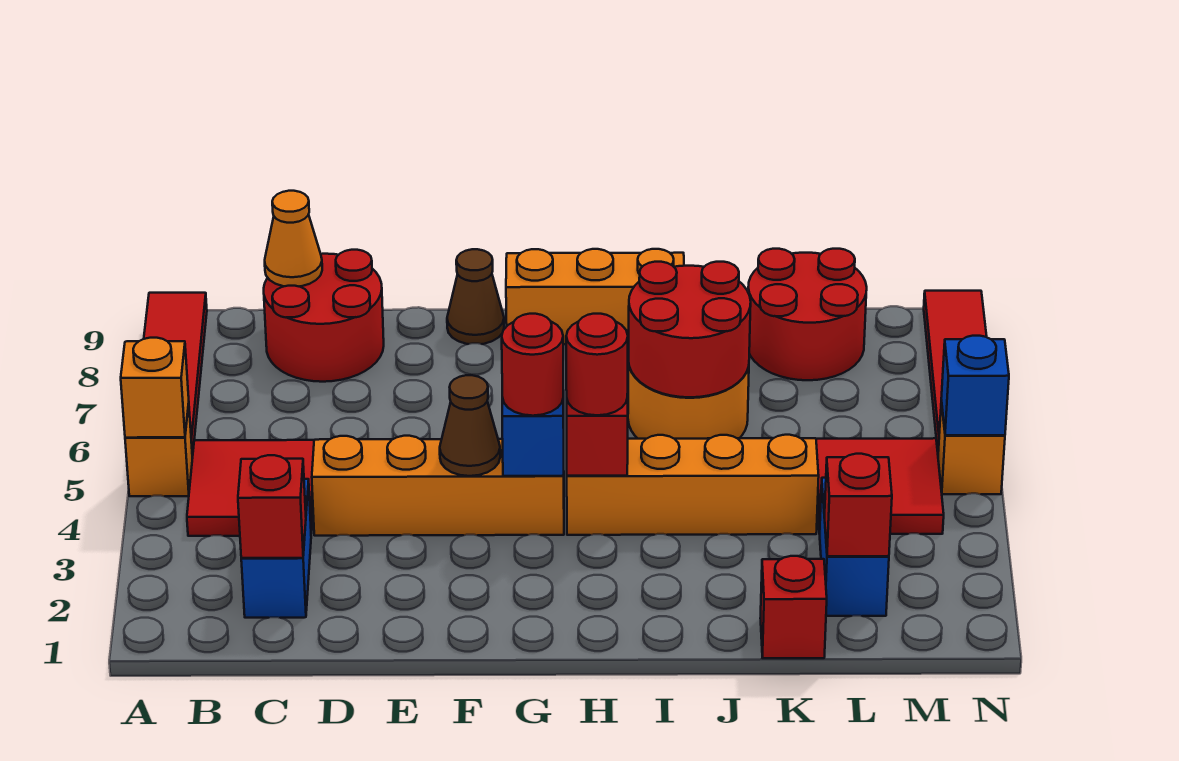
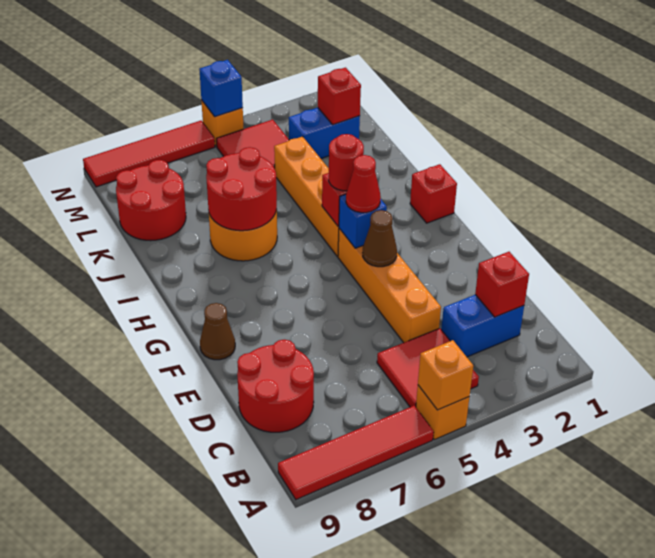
orange cone C9 level 2 -> none
red round brick G4 level 3 -> red cone G4 level 3
orange brick G9:I9 level 1 -> none
red brick K1 level 1 -> red brick H1 level 1

